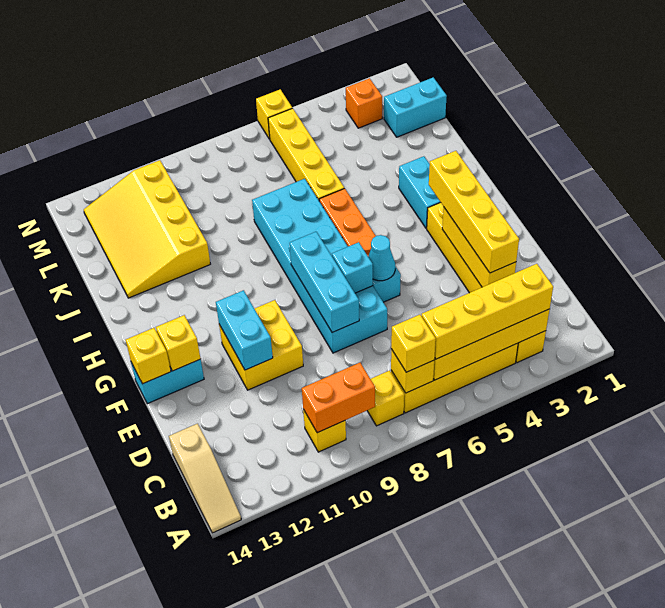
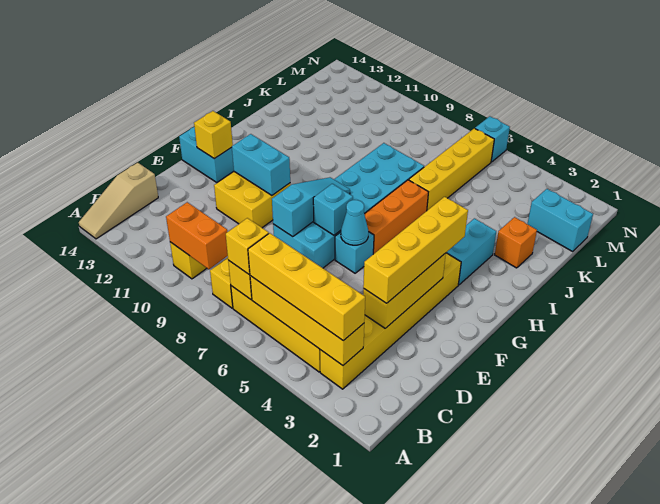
cyan brick E8:G8 level 2 -> cyan slope E8:G8 level 2 top E
cyan brick E11:F11 level 2 -> cyan brick F10:F11 level 2
yellow brick F14 level 2 -> none
yellow slope J11:M13 level 1 top 11 -> none
orange brick M3 level 1 -> orange brick J2 level 1
yellow brick N6 level 1 -> cyan brick N6 level 1

